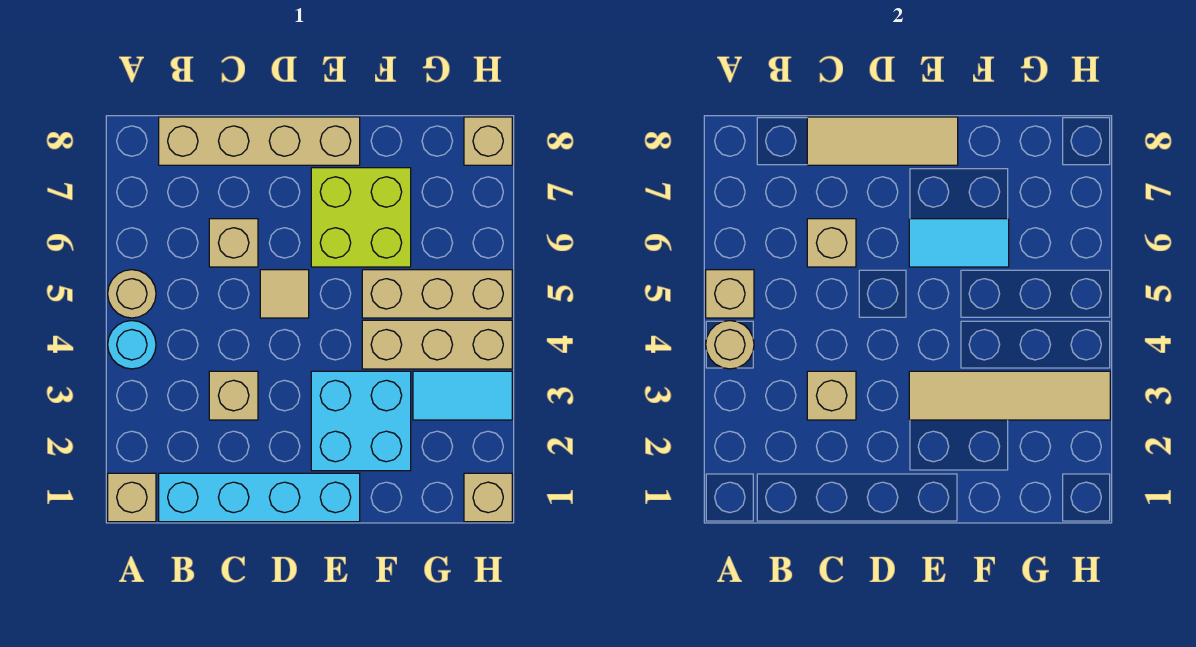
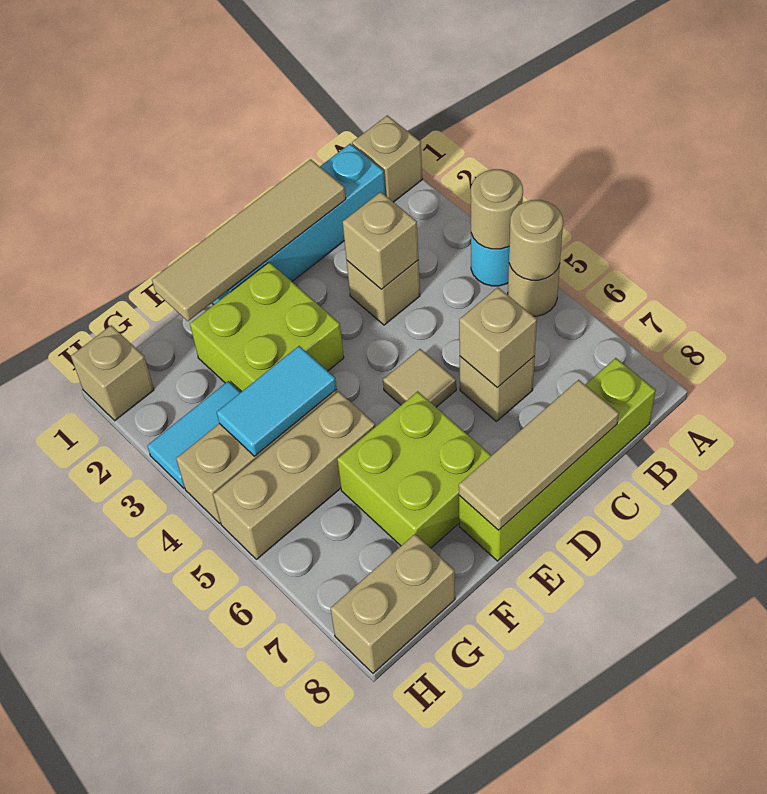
tan brick A5 level 2 -> tan round brick A5 level 2
tan brick B8:E8 level 1 -> lime brick B8:E8 level 1
cyan brick E2:F3 level 1 -> lime brick E2:F3 level 1
tan tile E3:H3 level 2 -> tan tile C1:F1 level 2
cyan tile E6:F6 level 2 -> cyan tile F4:G4 level 2
tan brick H8 level 1 -> tan brick G8:H8 level 1

